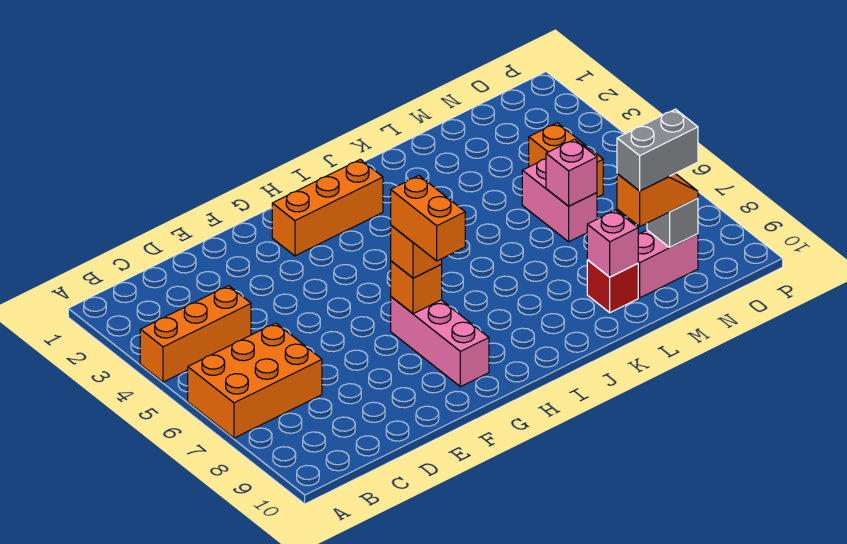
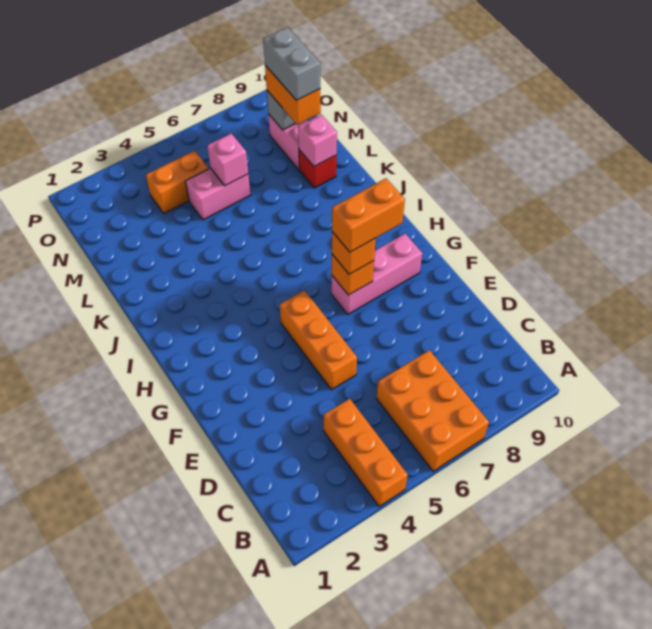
orange brick G2:I2 level 1 -> orange brick E5:G5 level 1
orange slope M9:N9 level 3 top M -> orange brick M9:N9 level 3

